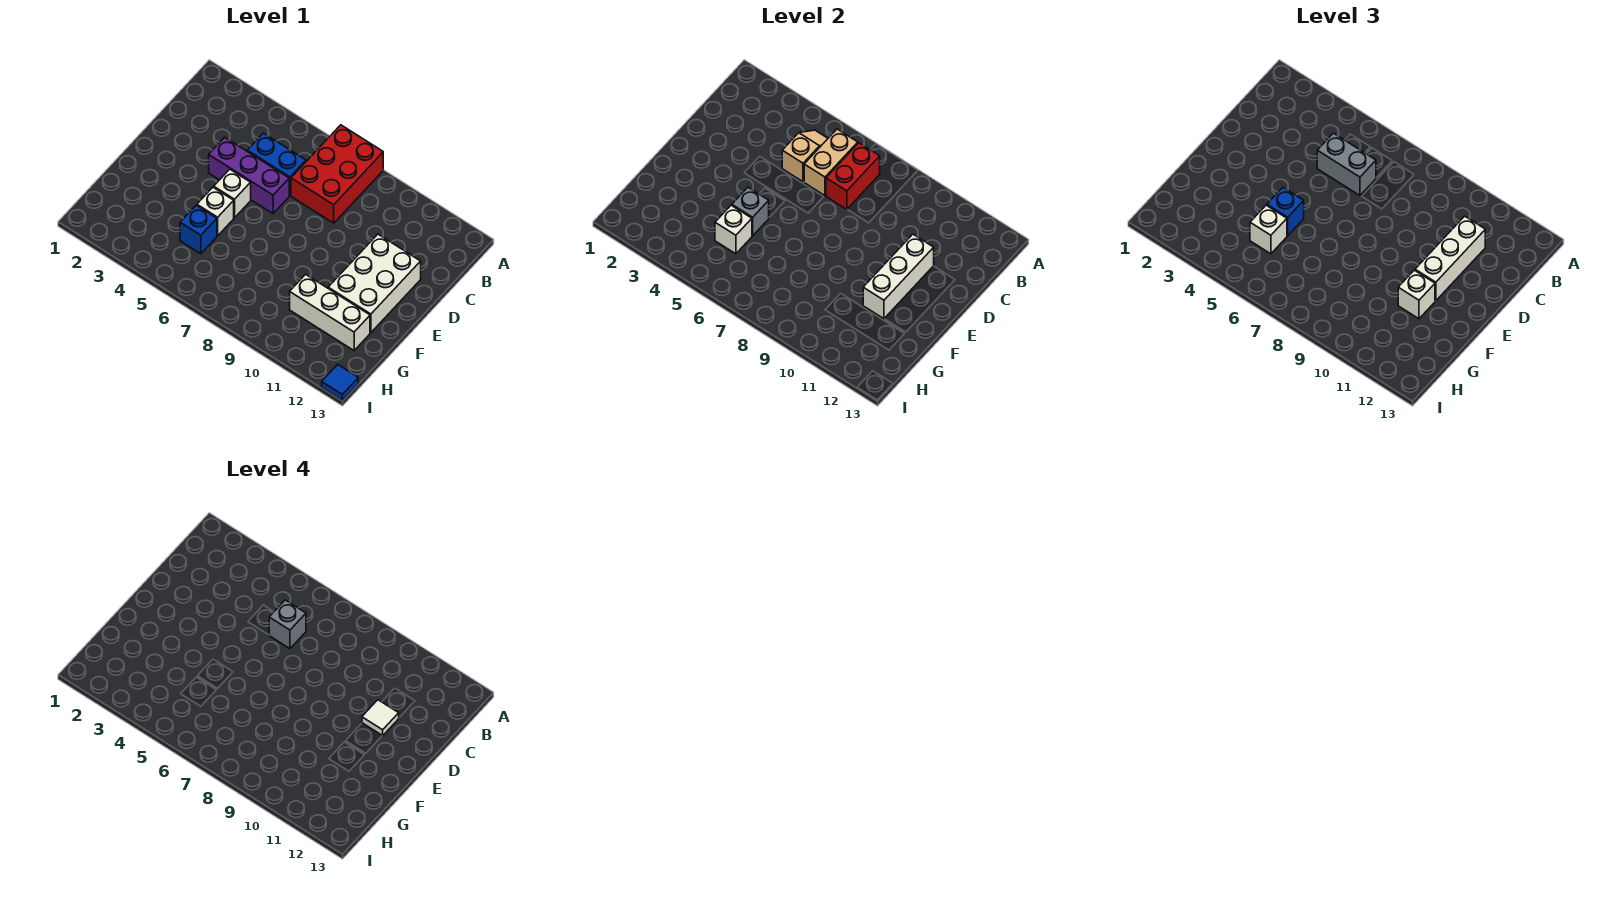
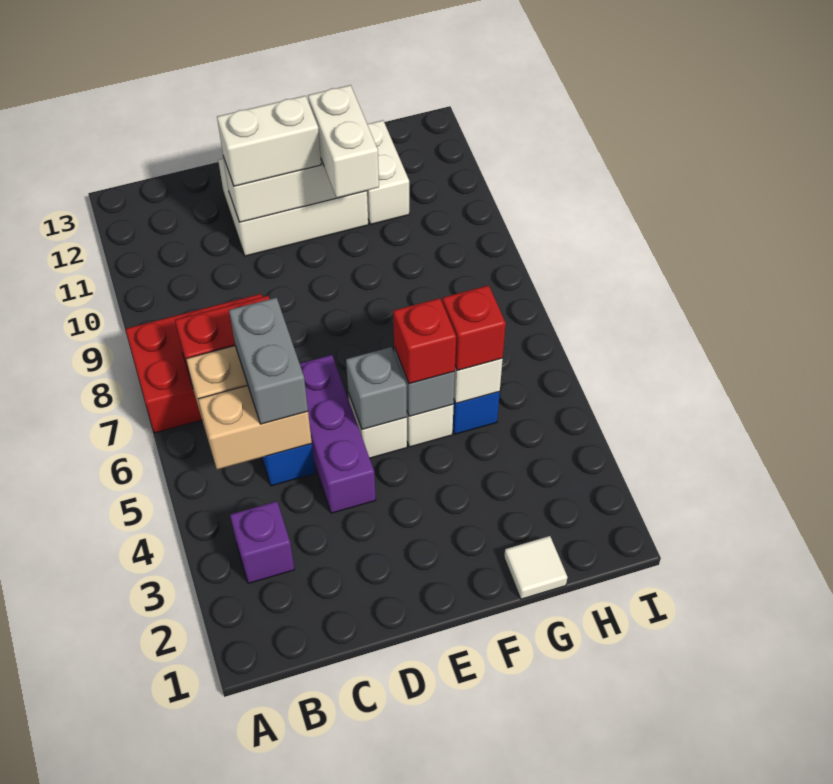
none -> purple brick B3 level 1
tan slope B5:C5 level 2 top C -> tan brick B5:C5 level 2
grey brick C6 level 4 -> grey brick E5 level 2
white brick C11:E11 level 3 -> white brick D11:E11 level 3
white tile D11 level 4 -> white tile G1 level 1
blue brick F5 level 3 -> red brick F5 level 3
white brick F11 level 3 -> white brick F10:F11 level 3
white brick G5 level 3 -> red brick G5 level 3
white brick G10:G12 level 1 -> white brick G11:G12 level 1
blue tile I13 level 1 -> none

